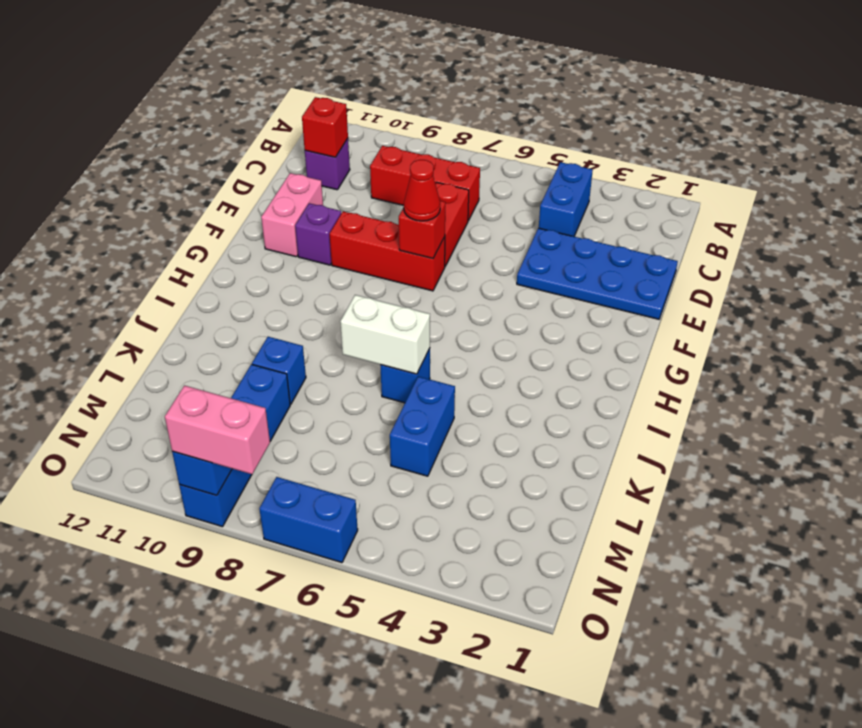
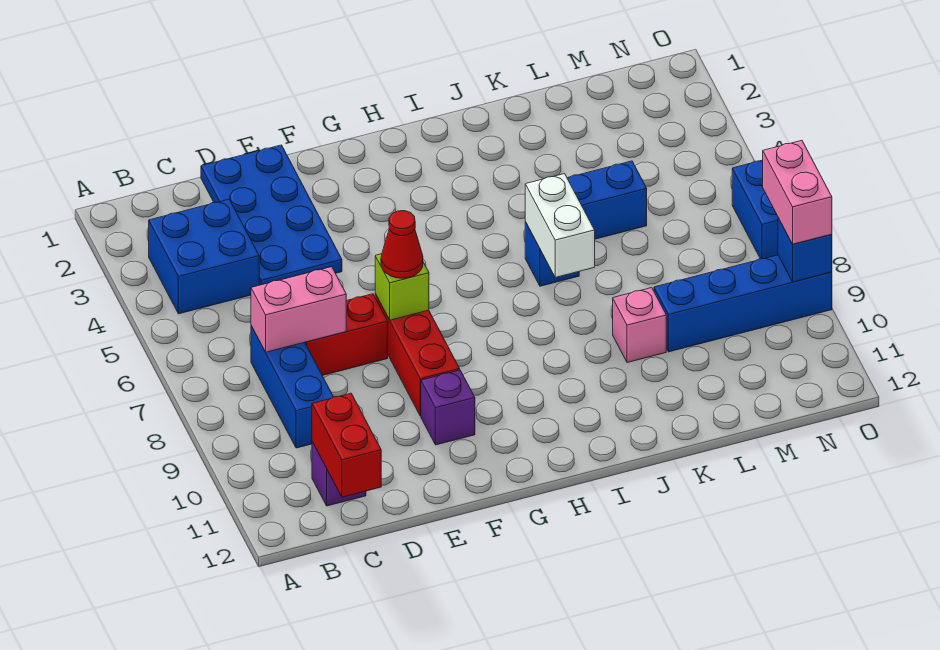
blue brick B4:C4 level 1 -> blue brick B3:C4 level 1
red brick C7:C9 level 1 -> blue brick C7:C9 level 1
red brick C11 level 2 -> red brick C11:C12 level 2
pink brick E11:F11 level 1 -> pink brick C7:D7 level 2
red brick F7 level 2 -> lime brick F7 level 2
blue brick K9 level 1 -> pink brick K9 level 1

